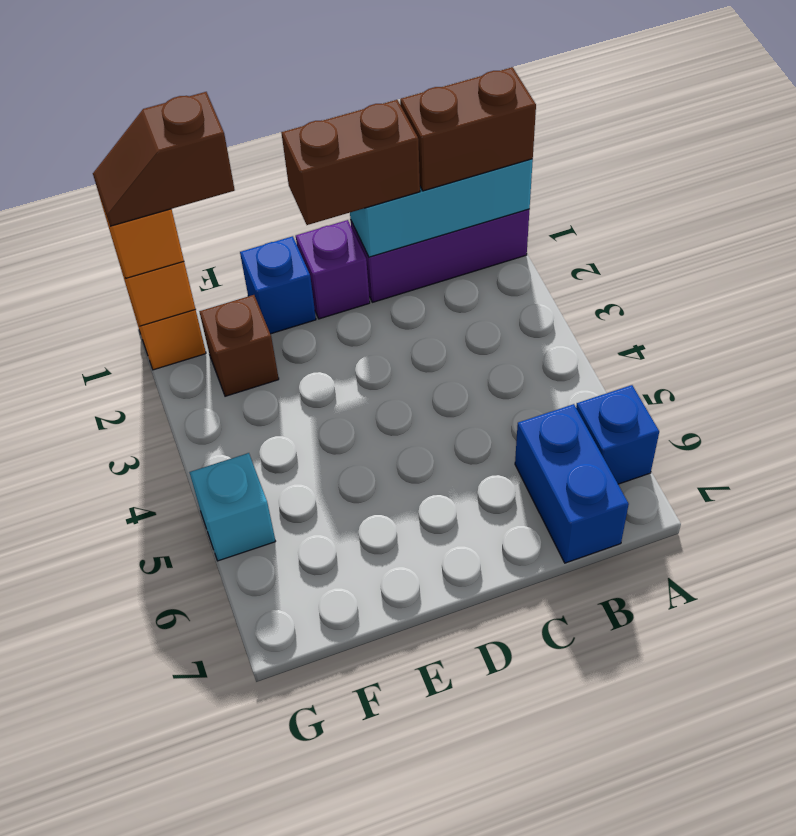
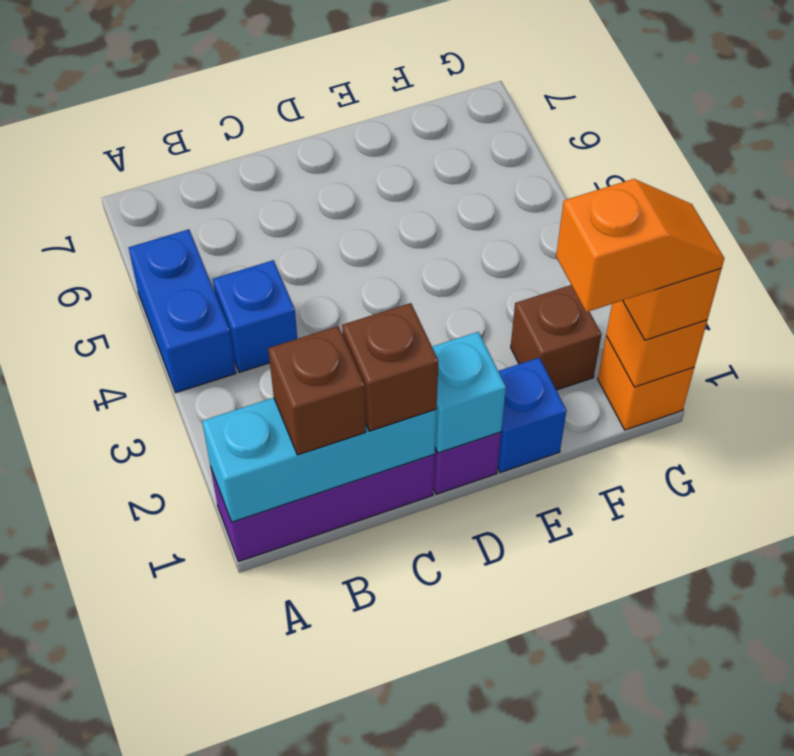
brown brick A1:B1 level 3 -> brown brick B1 level 3
blue brick A6 level 1 -> blue brick B4 level 1
blue brick B6:B7 level 1 -> blue brick A4:A5 level 1
brown brick C1:D1 level 3 -> brown brick C1 level 3
brown slope F1:G1 level 4 top F -> orange slope F1:G1 level 4 top F
cyan brick G5 level 1 -> cyan brick D1 level 2

